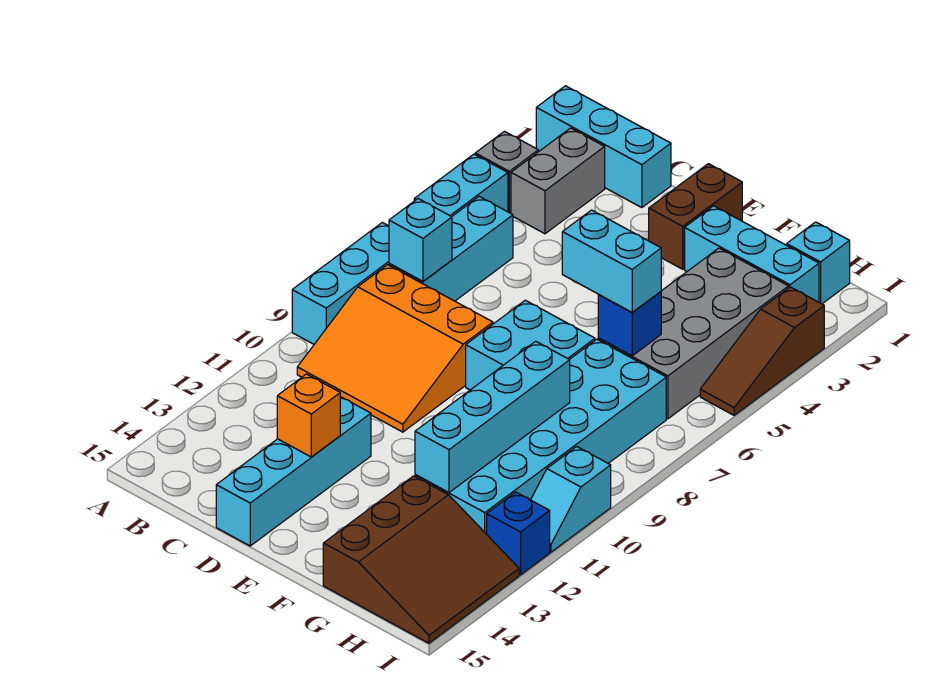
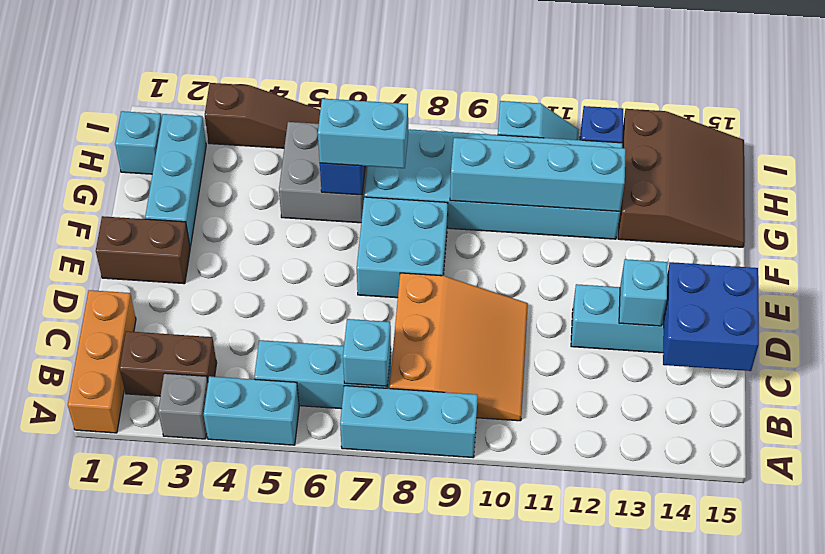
cyan brick A1:C1 level 1 -> orange brick A1:C1 level 1
grey brick B2:B3 level 1 -> brown brick B2:B3 level 1
none -> blue brick C14:D15 level 2
orange brick D13 level 2 -> cyan brick D13 level 2
cyan brick F6:G6 level 3 -> cyan brick G6:G7 level 3
grey brick G3:H6 level 1 -> grey brick G5:H6 level 1
brown slope G13:I15 level 1 top G -> brown slope G13:I15 level 1 top 13

